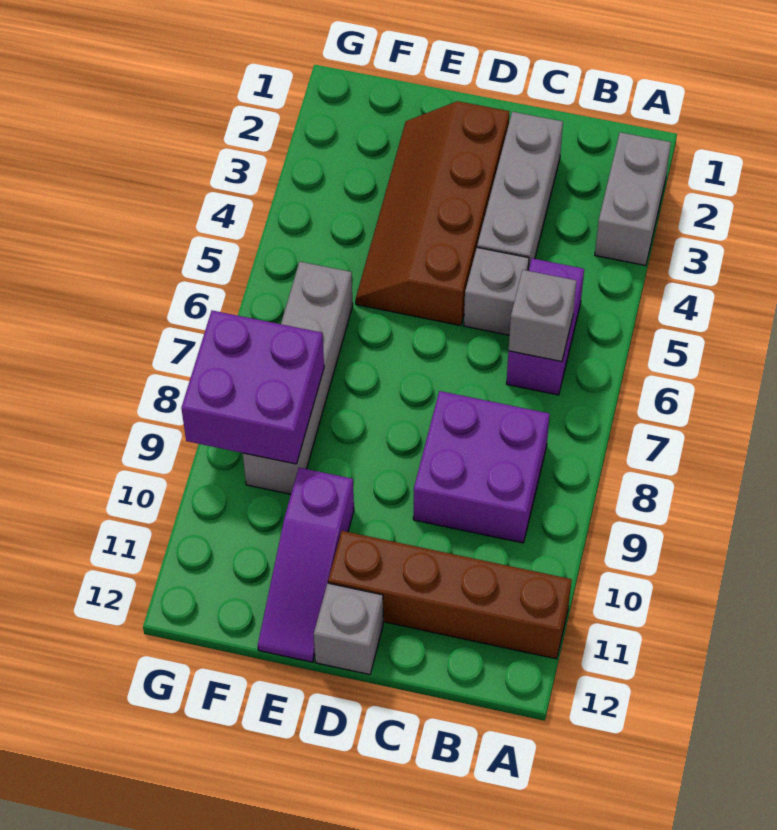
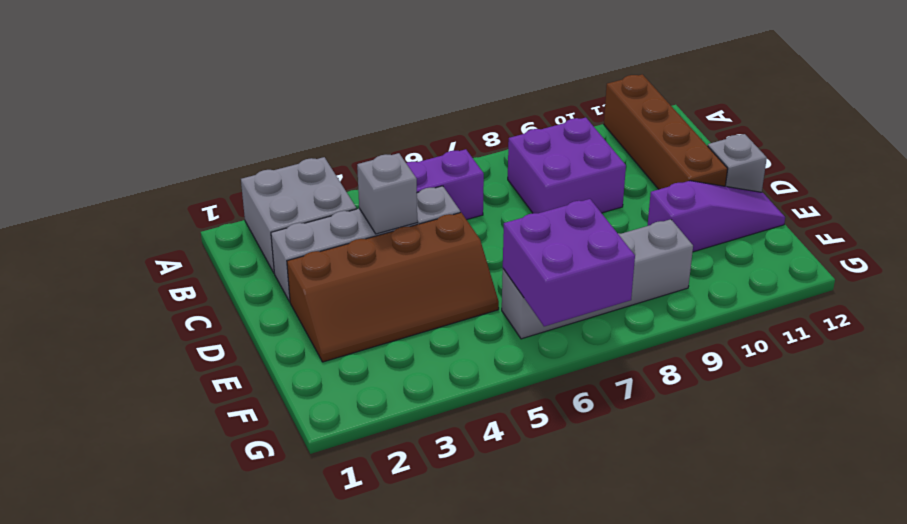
grey brick A2:A3 level 1 -> grey brick A2:B3 level 1
grey brick B6 level 2 -> grey brick C4 level 2
purple brick F8:G9 level 2 -> purple brick F6:G7 level 2

